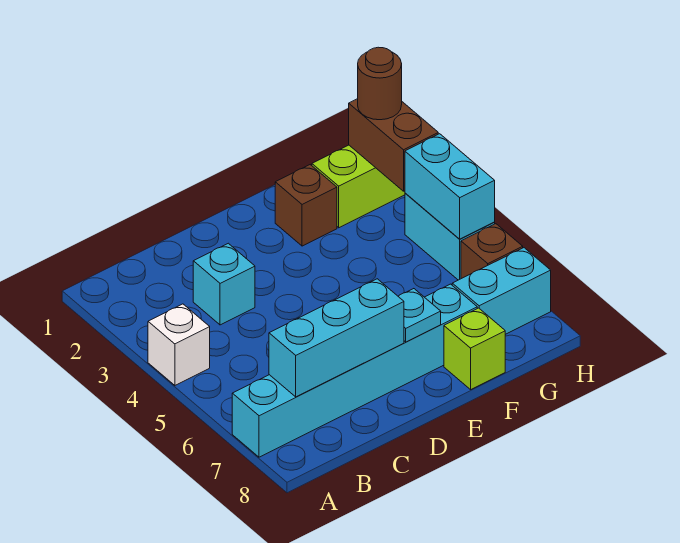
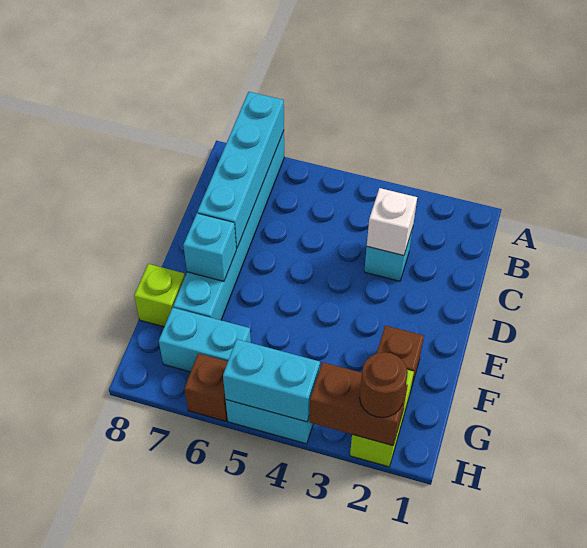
white brick A4 level 1 -> white brick C3 level 2
cyan brick B7:D7 level 2 -> cyan brick A7:D7 level 2
cyan plate E7 level 2 -> cyan brick E7 level 2
cyan brick G7:H7 level 1 -> cyan brick G6:G7 level 1

